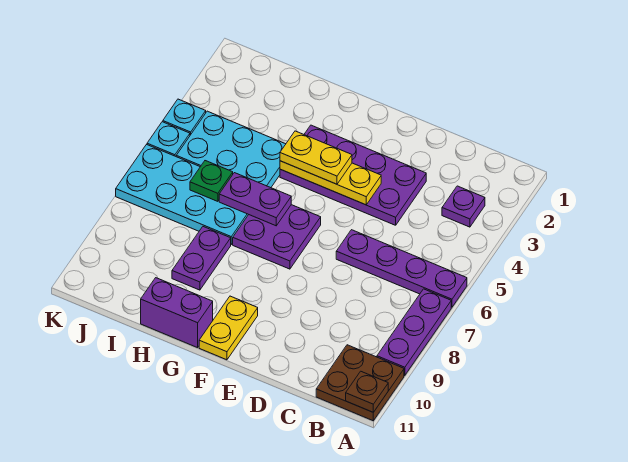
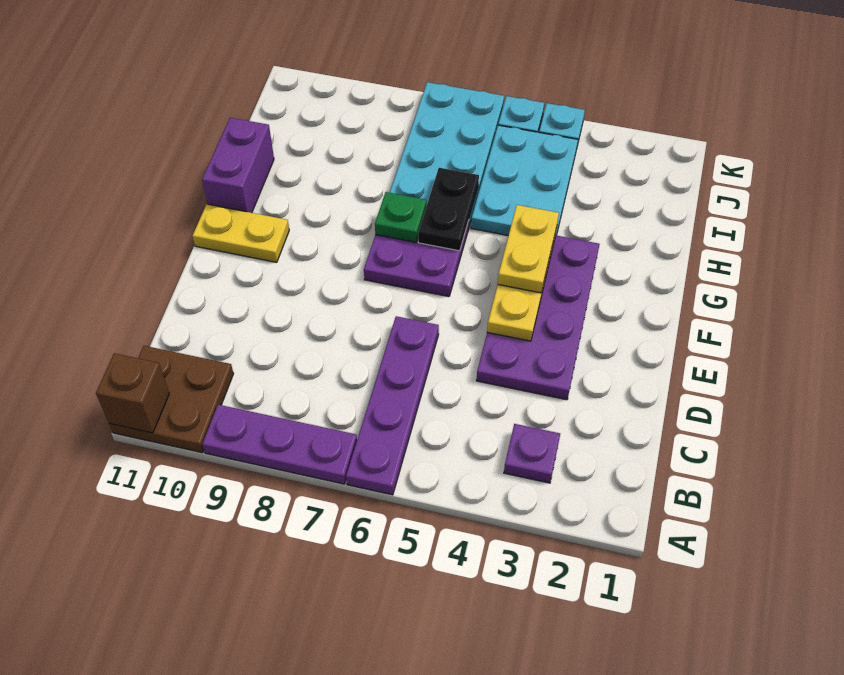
brown plate A11 level 2 -> brown brick A11 level 2
purple plate G6:H6 level 2 -> black plate G6:H6 level 2
purple plate H8:H9 level 1 -> none
green plate I6 level 2 -> green plate G7 level 2

